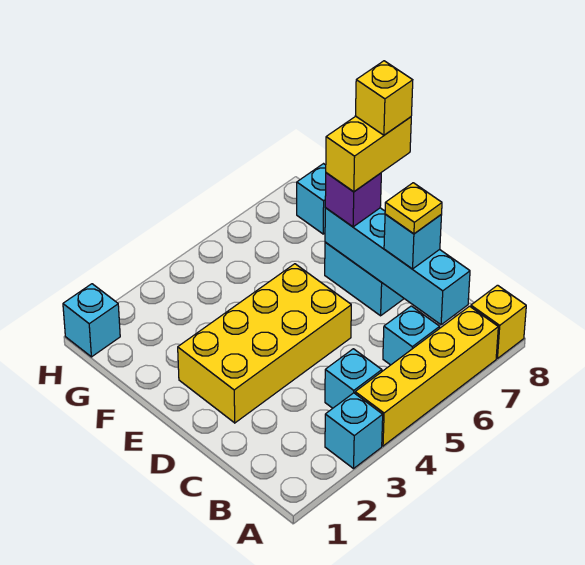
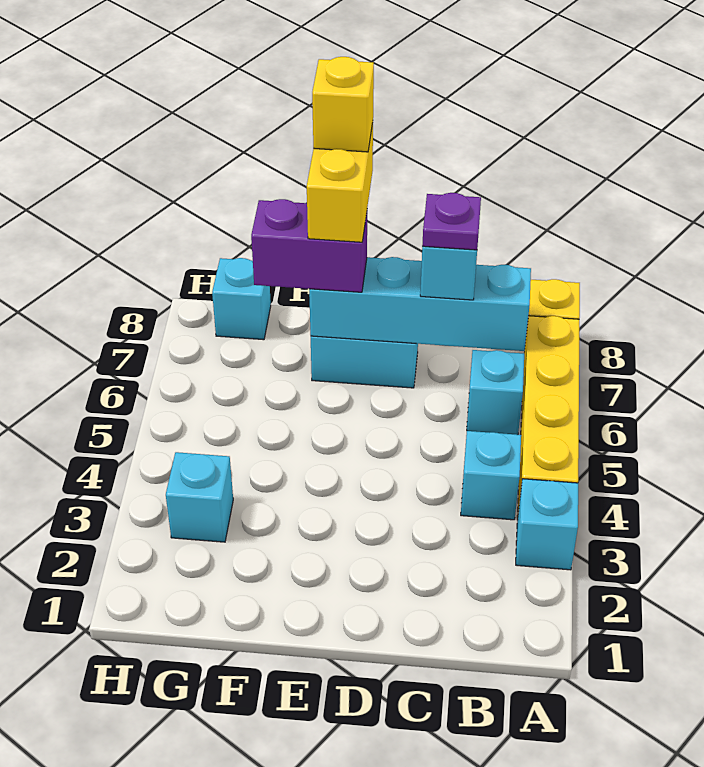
yellow plate C7 level 4 -> purple plate C7 level 4
yellow brick D2:E5 level 1 -> none
purple brick E7 level 3 -> purple brick E7:F7 level 3
cyan brick H1 level 1 -> cyan brick G3 level 1

